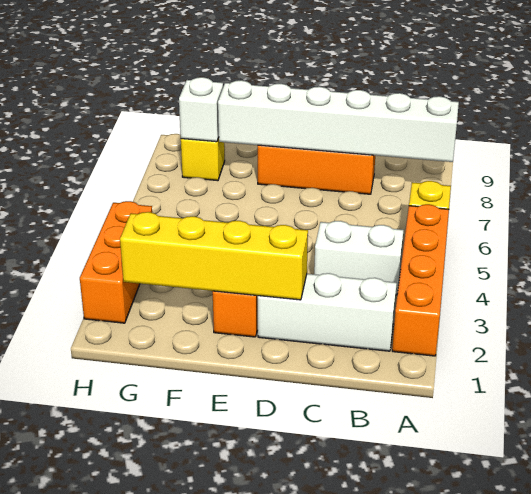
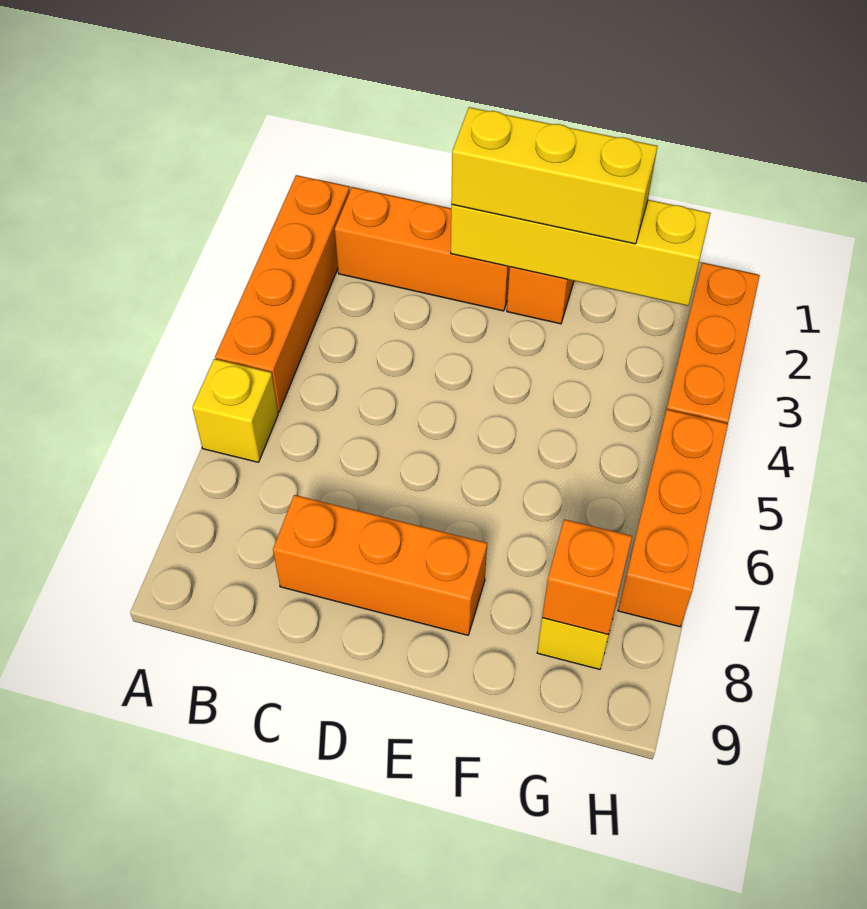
white brick A8:F8 level 2 -> none
white brick B2:D2 level 1 -> orange brick B2:D2 level 1
white brick B4:C4 level 1 -> none
none -> yellow brick D2:F2 level 3
white brick G8 level 2 -> orange brick G8 level 2
none -> orange brick H5:H7 level 1

